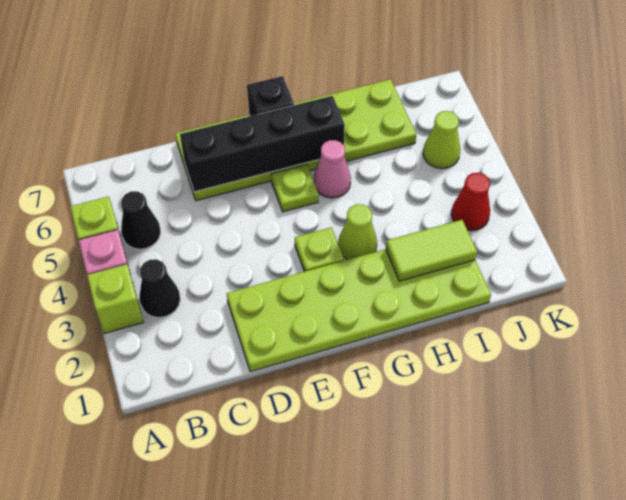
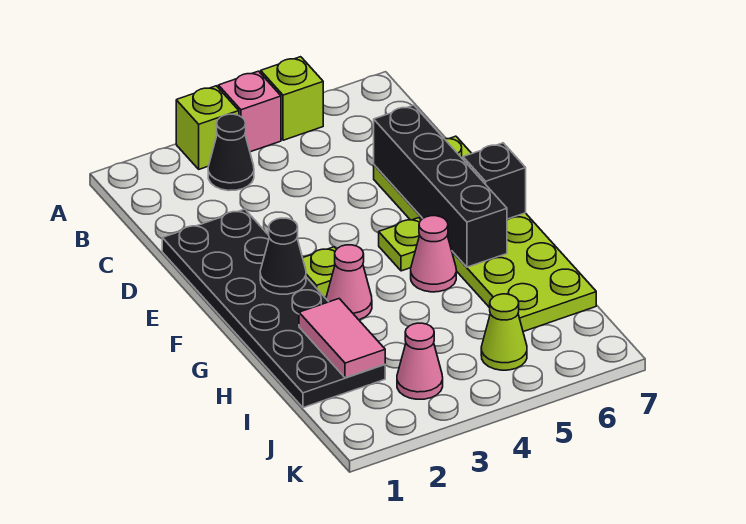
black cone B5 level 1 -> black cone F2 level 2
lime plate D1:I2 level 1 -> black plate D1:I2 level 1
lime cone G3 level 1 -> pink cone G3 level 1
lime tile H2:I2 level 2 -> pink tile H2:I2 level 2
red cone J3 level 1 -> pink cone J3 level 1

